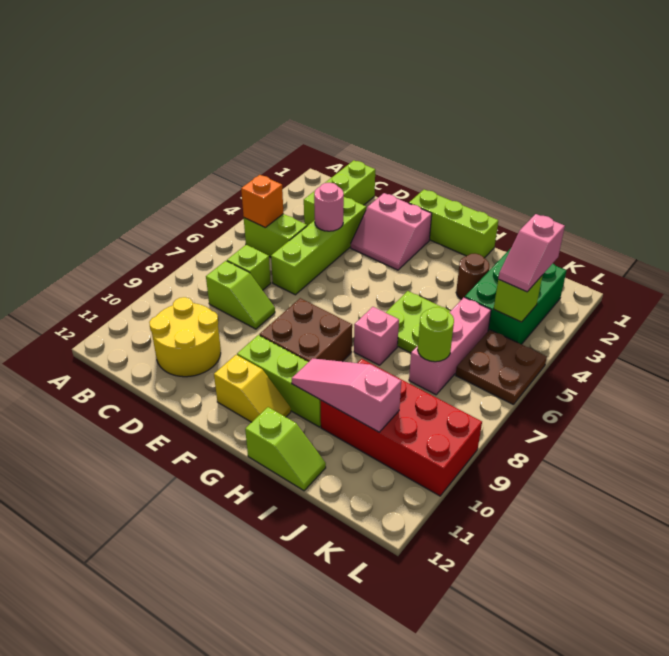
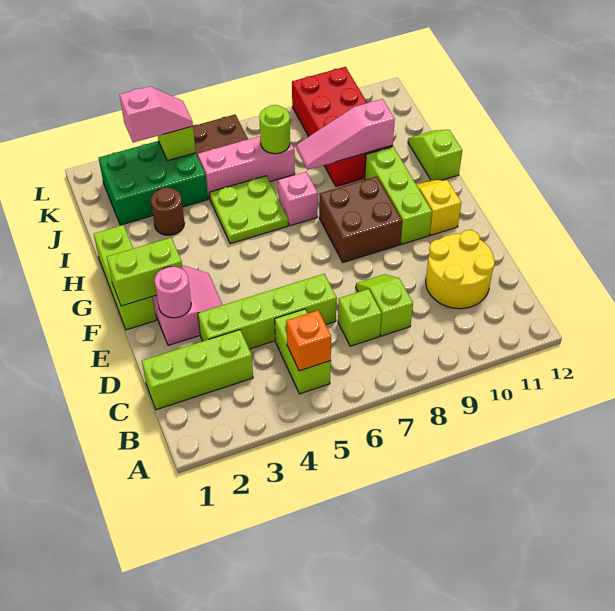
pink round brick D4 level 2 -> pink round brick E2 level 2
none -> lime brick F1:F2 level 2
pink slope H10:J10 level 2 top J -> pink slope I8:I10 level 2 top 10

